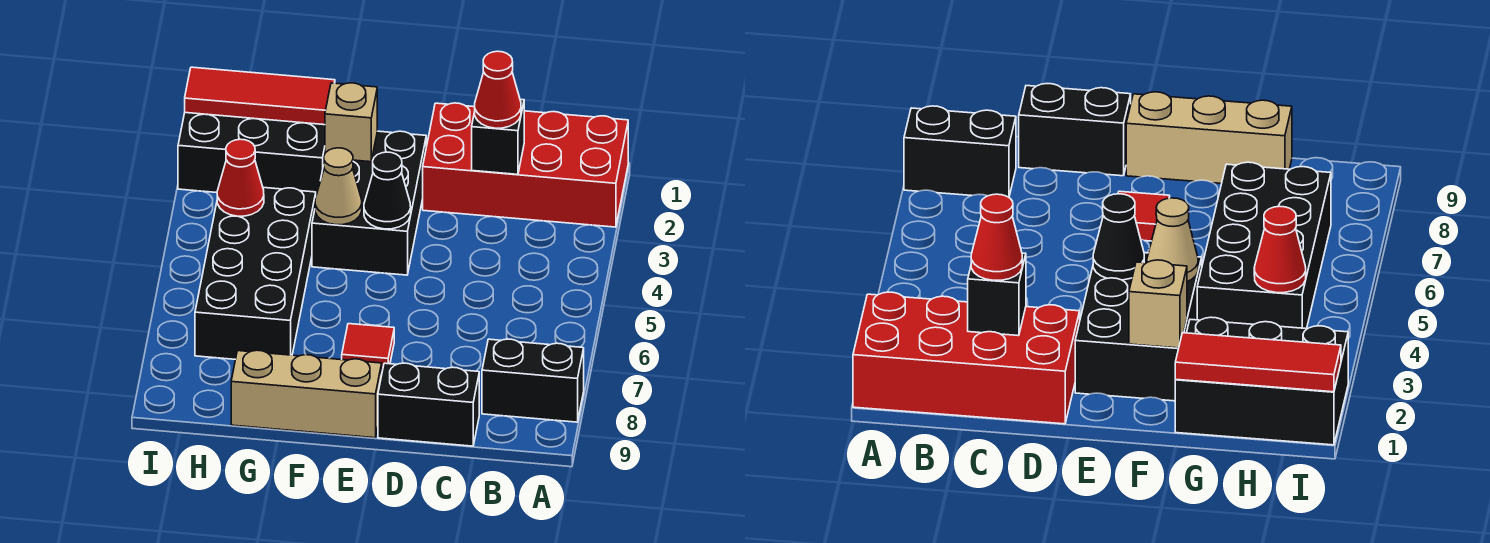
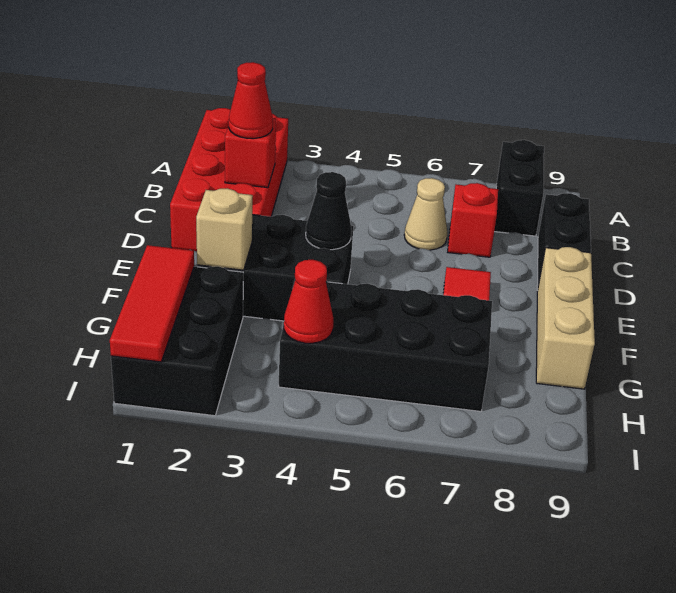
black brick C2 level 2 -> red brick C2 level 2
none -> red brick C7 level 1
tan cone F4 level 2 -> tan cone C6 level 1

